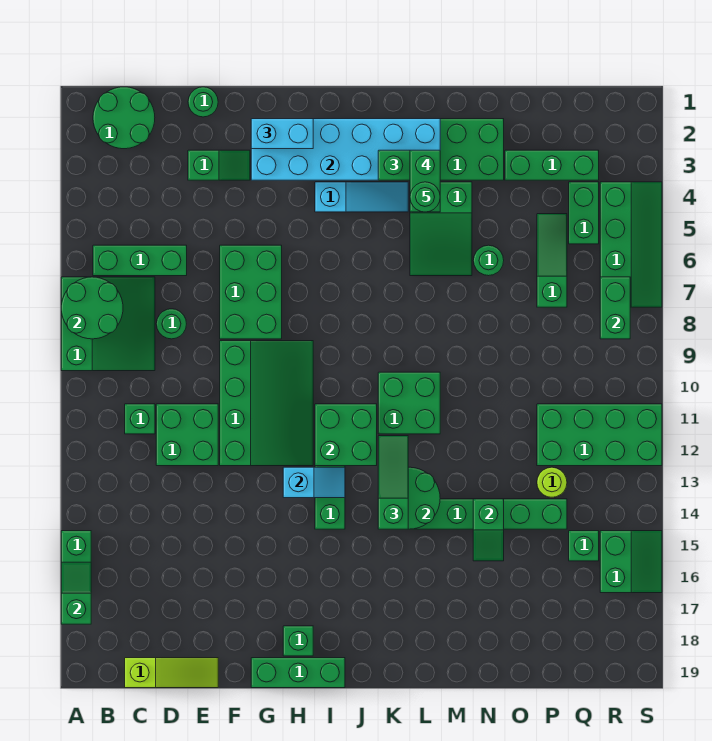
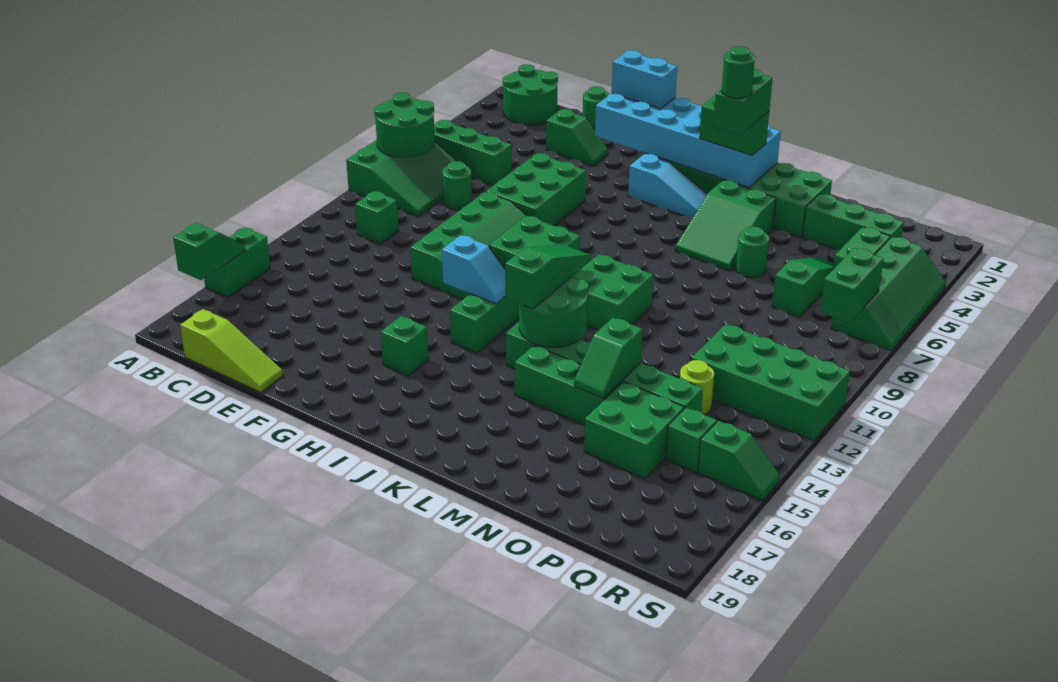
green brick D11:E12 level 1 -> green brick O15:P16 level 1
green brick G19:I19 level 1 -> green brick L15:N15 level 1
green brick H18 level 1 -> green brick H16 level 1
green slope R15:S16 level 1 top R -> green slope R15:S15 level 1 top R

